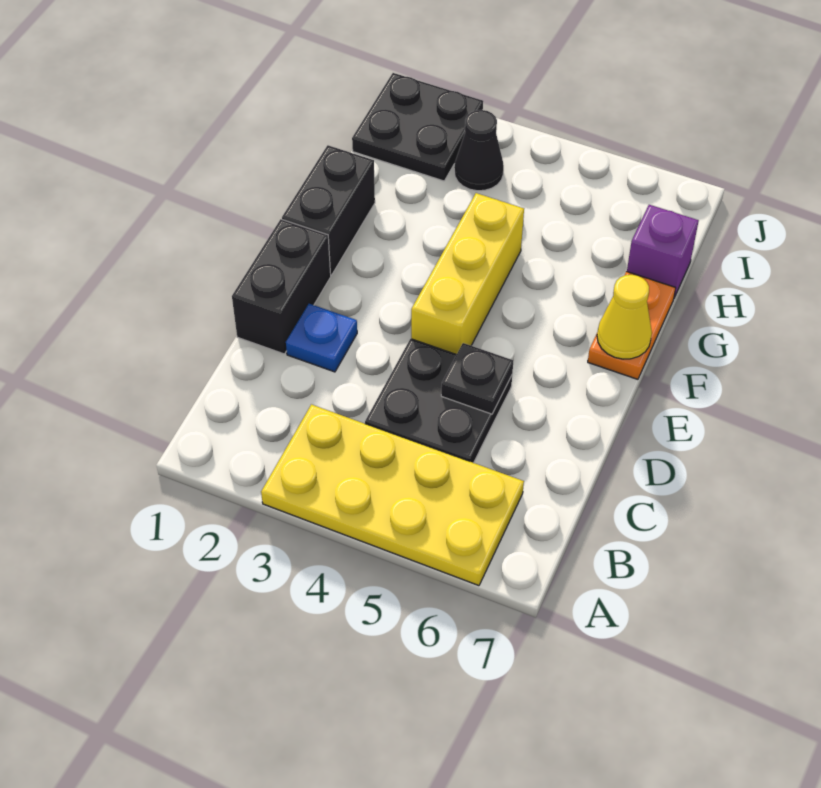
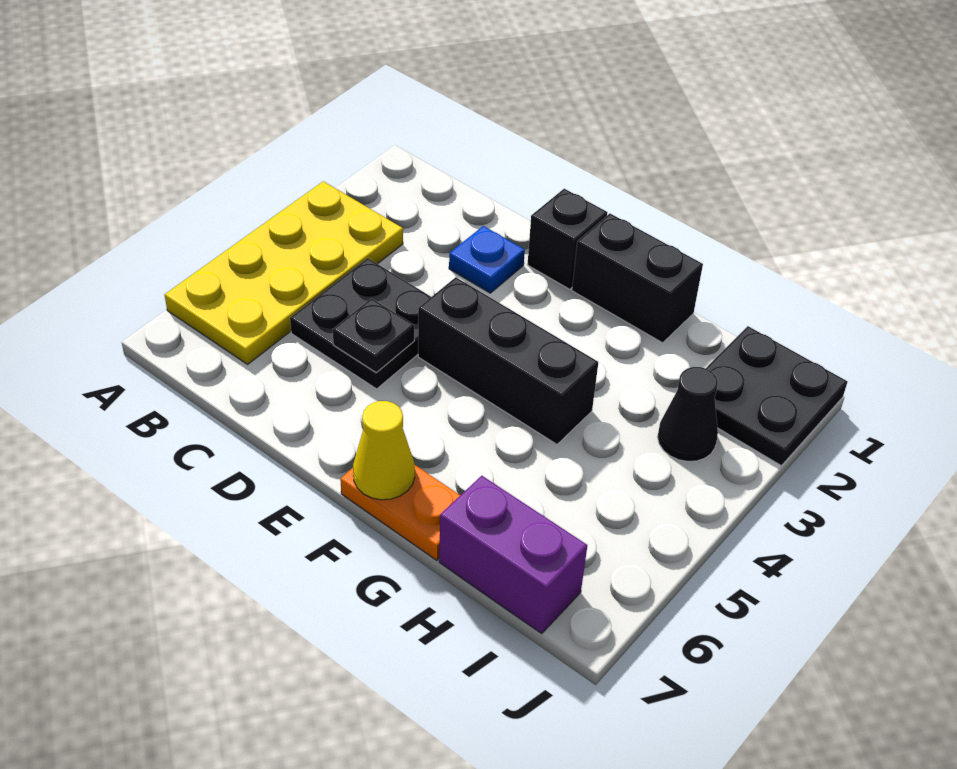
black brick D1:E1 level 1 -> black brick E1 level 1
yellow brick E4:G4 level 1 -> black brick E4:G4 level 1
purple brick H7 level 1 -> purple brick H7:I7 level 1

